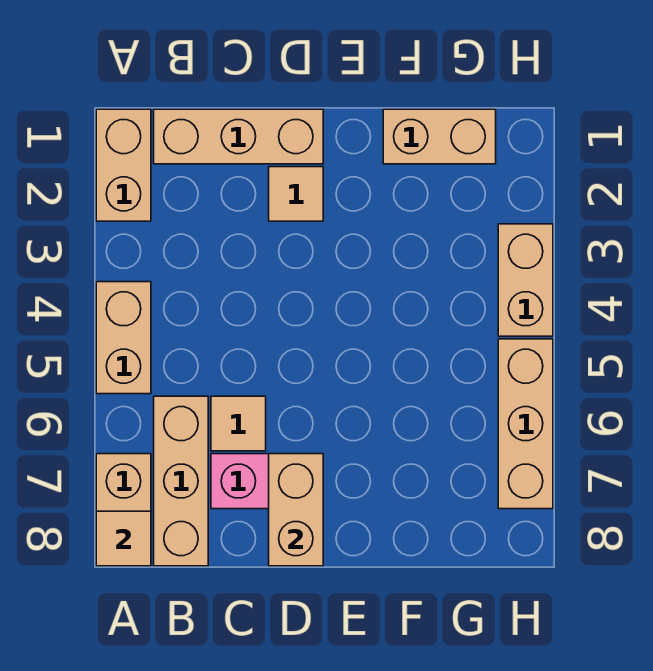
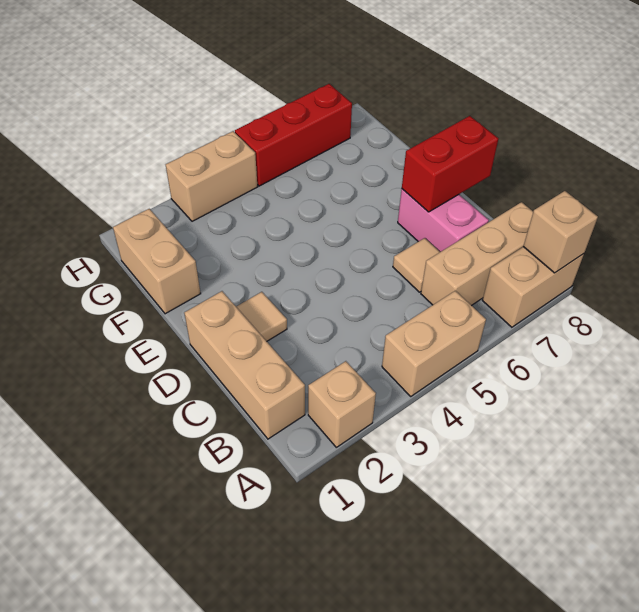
tan brick A1:A2 level 1 -> tan brick A2 level 1
tan tile A8 level 2 -> tan brick A8 level 2
tan brick D7:D8 level 2 -> red brick D7:D8 level 2
tan brick H5:H7 level 1 -> red brick H5:H7 level 1

